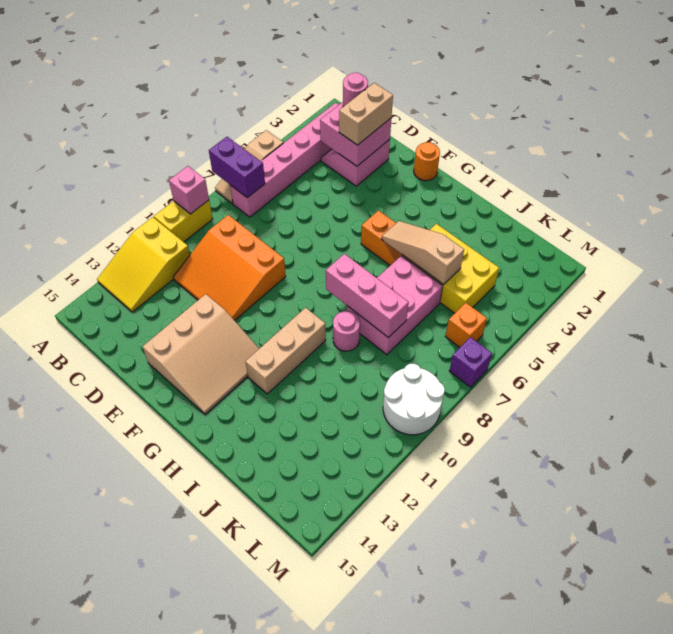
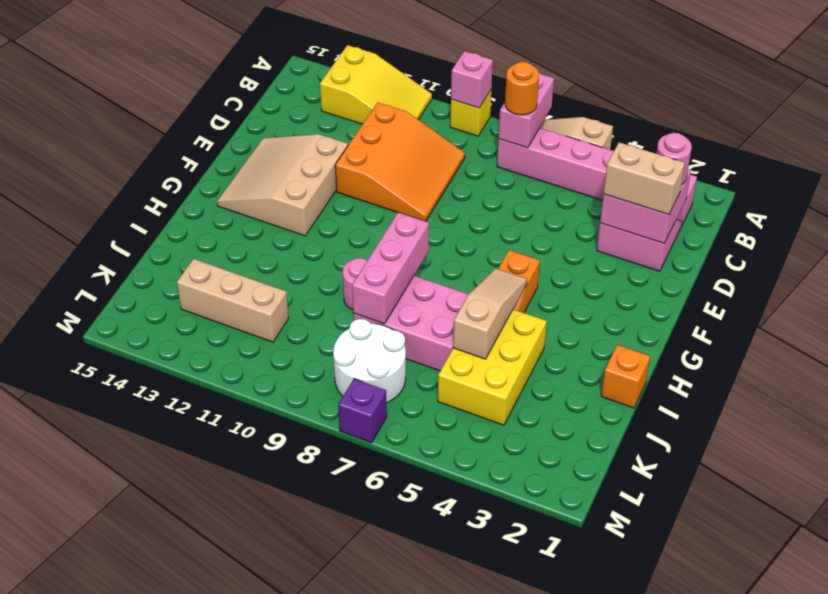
purple brick A7:B7 level 2 -> pink brick A7:B7 level 2
yellow brick A9:A10 level 1 -> yellow brick A9 level 1
yellow slope A11:B13 level 1 top 11 -> yellow slope A11:B13 level 1 top 13
orange slope C9:E11 level 1 top 9 -> orange slope C9:E11 level 1 top 11
tan slope E12:G14 level 1 top E -> tan slope E12:G14 level 1 top 12
orange round brick F1 level 1 -> orange round brick B7 level 3
tan brick H10:H12 level 1 -> tan brick K11:K13 level 1
orange brick L6 level 1 -> orange brick I1 level 1
white round brick L9:M10 level 1 -> white round brick K7:L8 level 1

